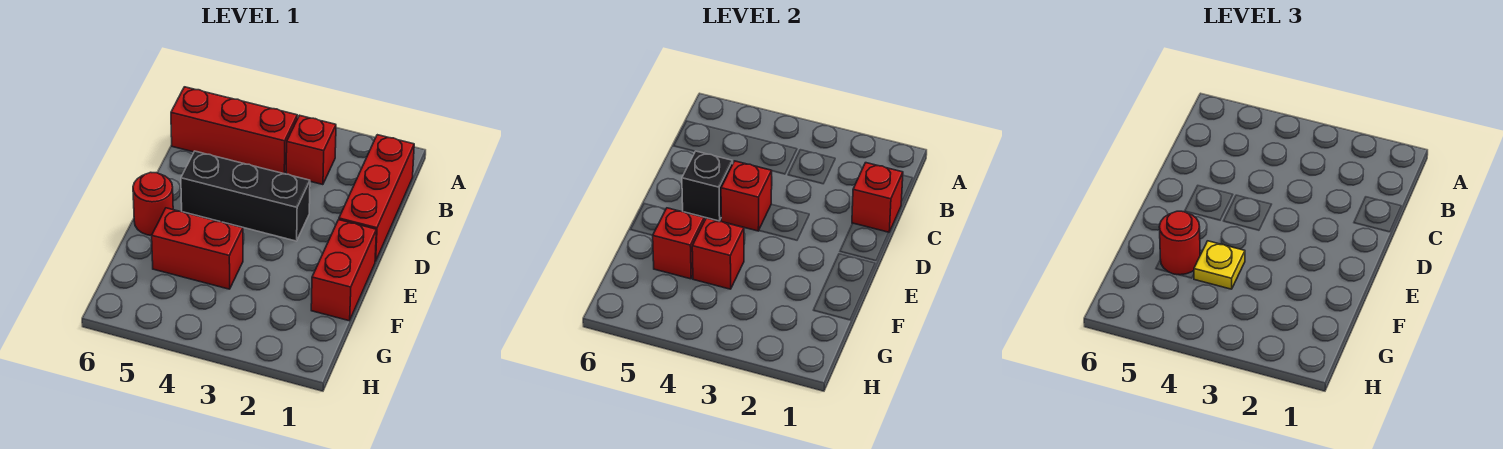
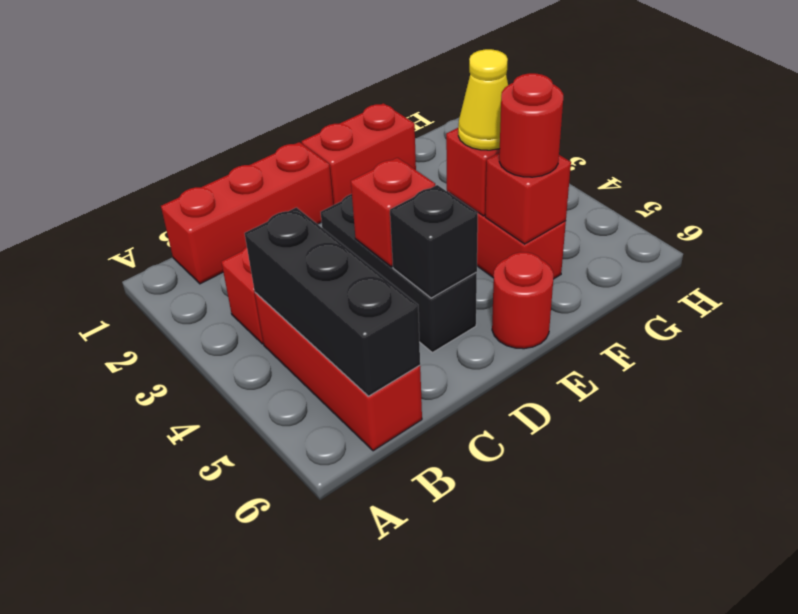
none -> black brick B4:B6 level 2
red brick C1 level 2 -> none
yellow plate F4 level 3 -> yellow cone F4 level 3

